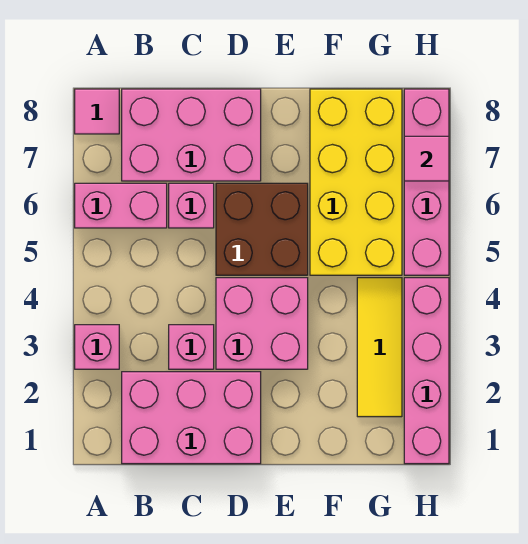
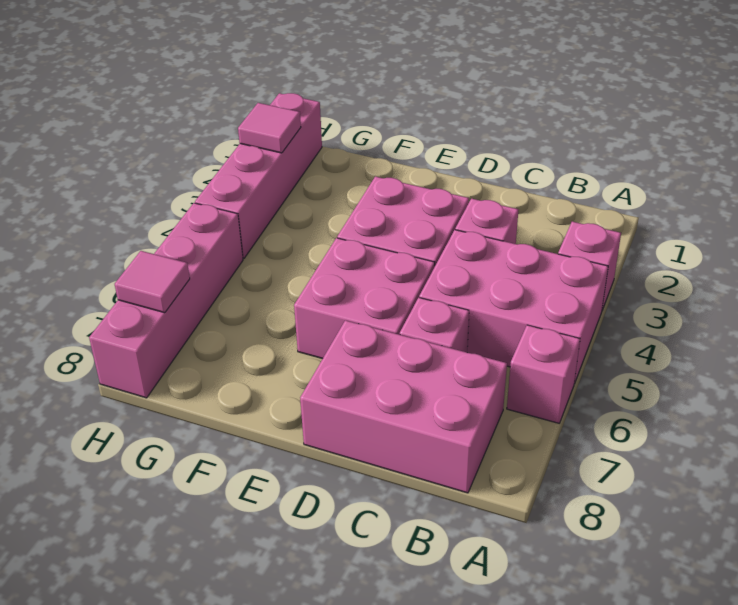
pink brick A6:B6 level 1 -> pink brick A6 level 1
pink tile A8 level 1 -> pink tile H2 level 2
pink brick B1:D2 level 1 -> pink brick A4:C5 level 1
brown brick D5:E6 level 1 -> pink brick D5:E6 level 1
yellow brick F5:G8 level 1 -> none
yellow tile G2:G4 level 1 -> none

